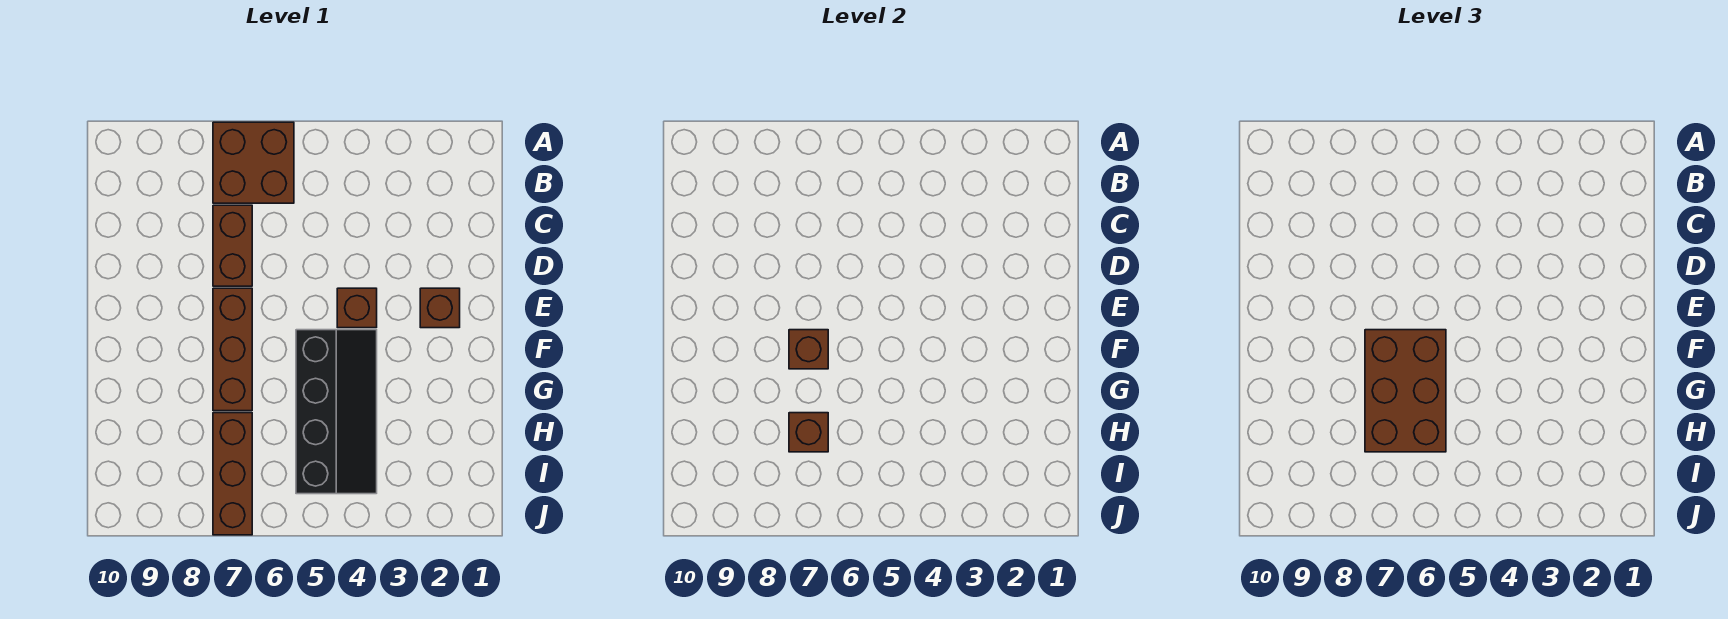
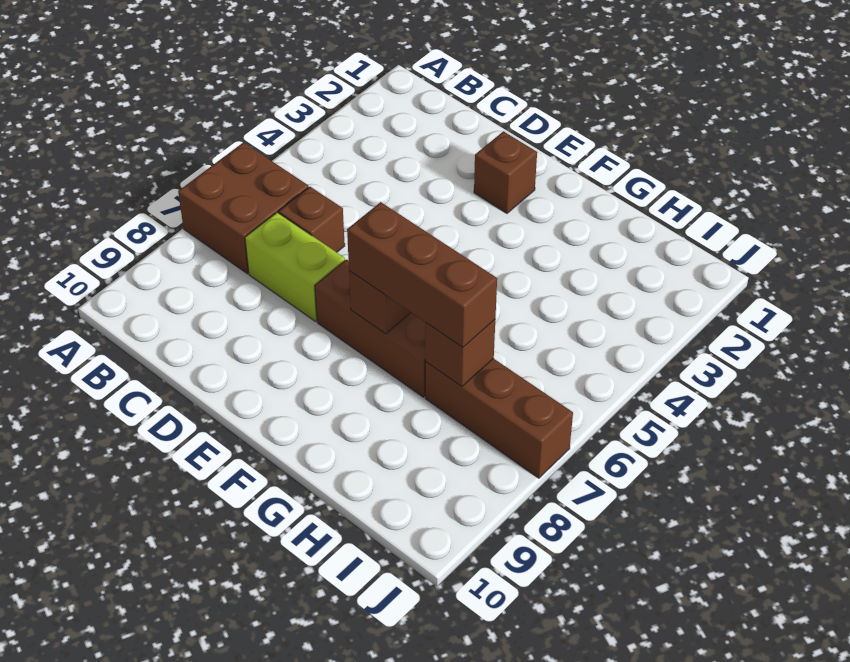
brown brick C7:D7 level 1 -> lime brick C7:D7 level 1
brown brick E4 level 1 -> brown brick C6 level 1
black slope F4:I5 level 1 top 5 -> none
brown brick F6:H7 level 3 -> brown brick F7:H7 level 3

